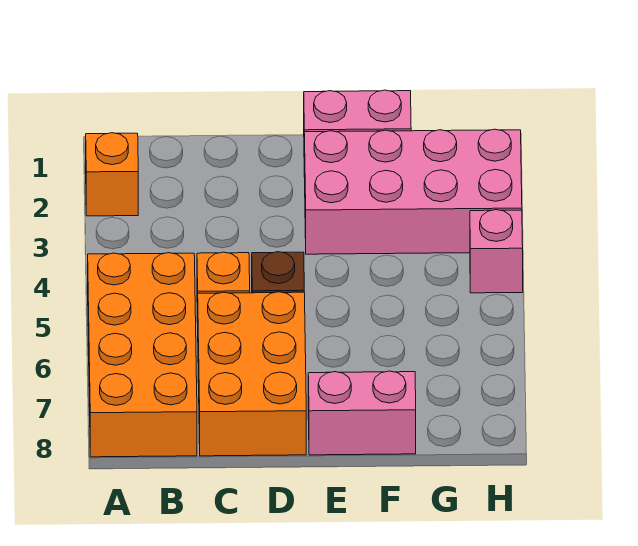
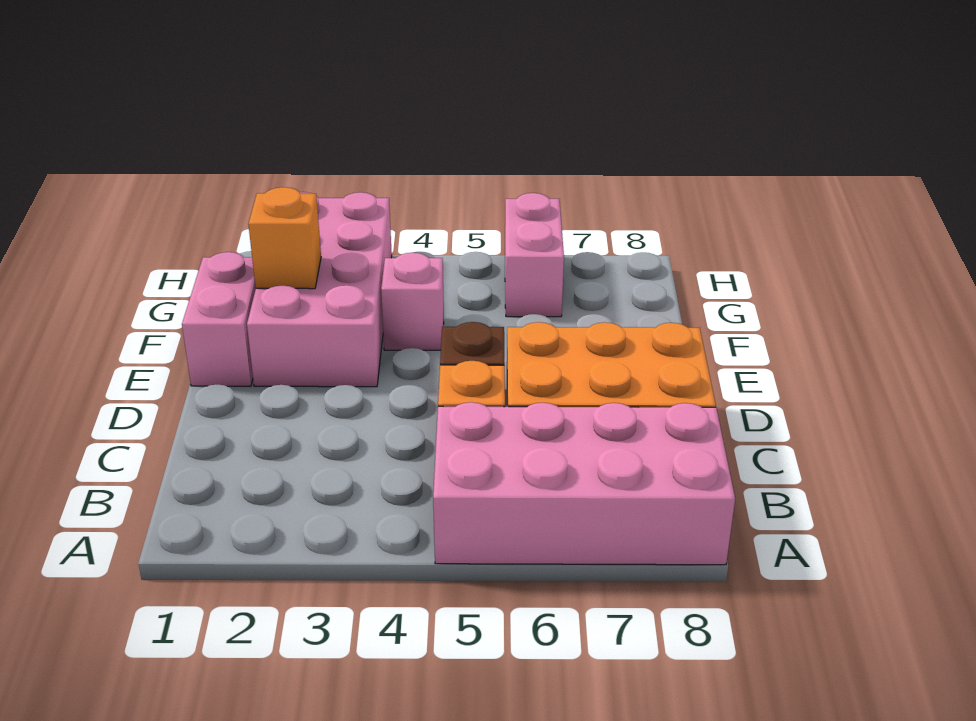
orange brick A2 level 1 -> orange brick F2 level 2
orange brick A5:B8 level 1 -> pink brick A5:B8 level 1
pink brick E8:F8 level 1 -> pink brick G6:H6 level 1
pink brick H4 level 1 -> pink brick F4 level 1

